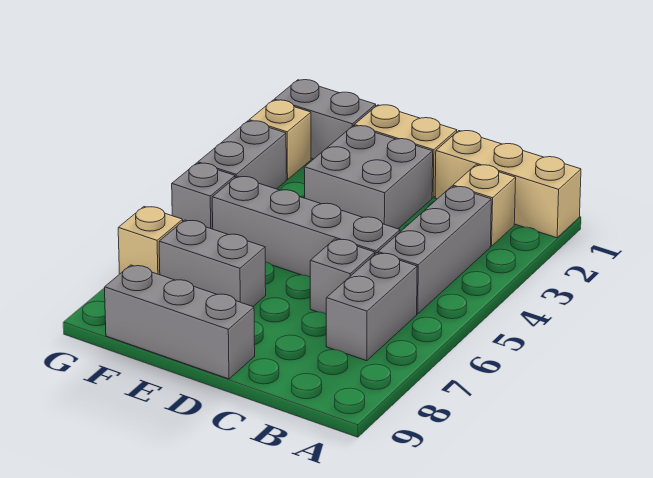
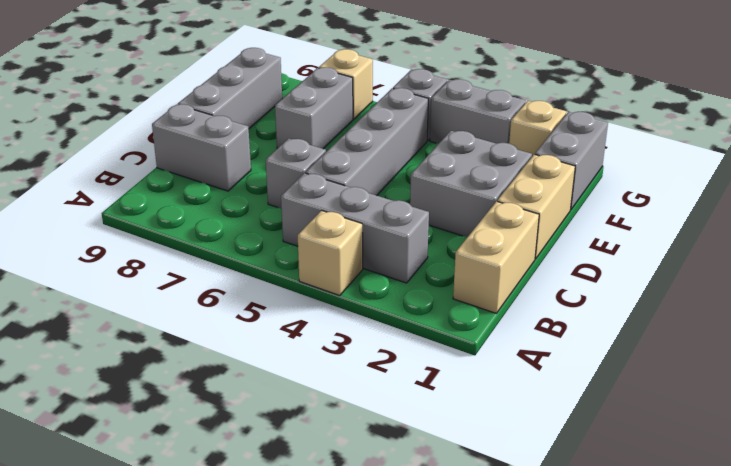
tan brick A1:C1 level 1 -> tan brick B1:C1 level 1
tan brick B2 level 1 -> tan brick A4 level 1
grey brick B6:B7 level 1 -> grey brick C8:C9 level 1

